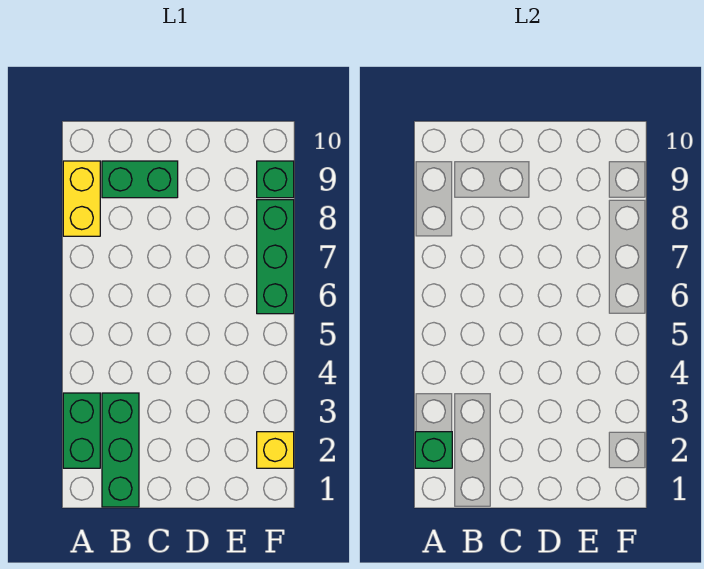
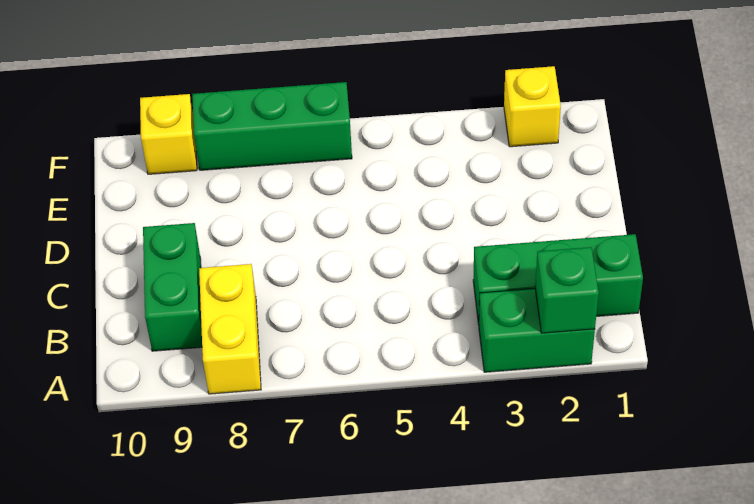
yellow brick A8:A9 level 1 -> yellow brick A8:B8 level 1
green brick F9 level 1 -> yellow brick F9 level 1

